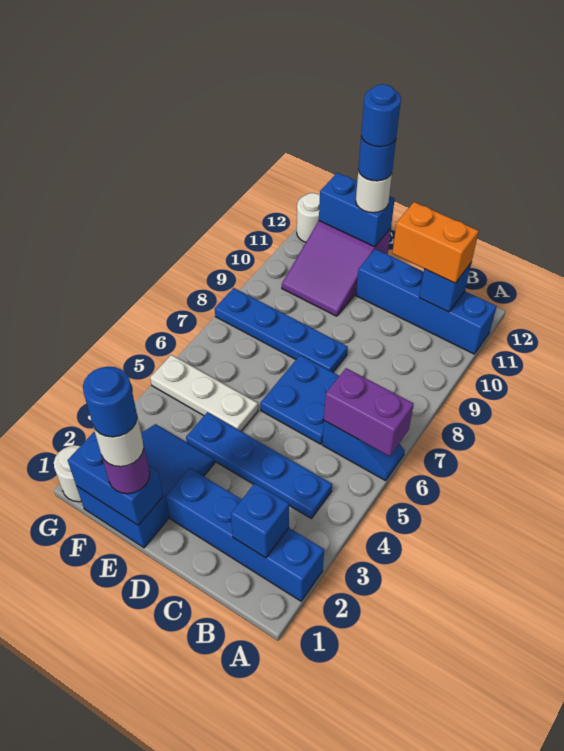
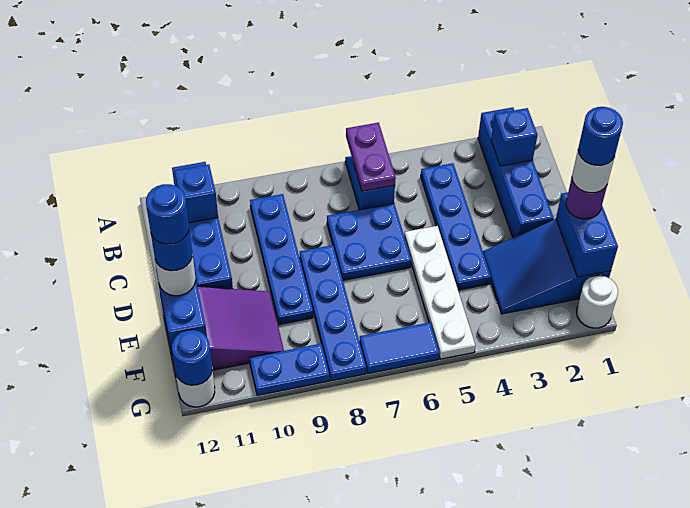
purple brick A6:B6 level 2 -> purple plate A6:B6 level 2
none -> blue plate B9:E9 level 1
orange brick B11:C11 level 3 -> none
white plate E5:G5 level 1 -> white plate D5:G5 level 1
none -> blue tile G6:G7 level 1
none -> blue plate G9:G10 level 1
none -> blue round brick G12 level 2

